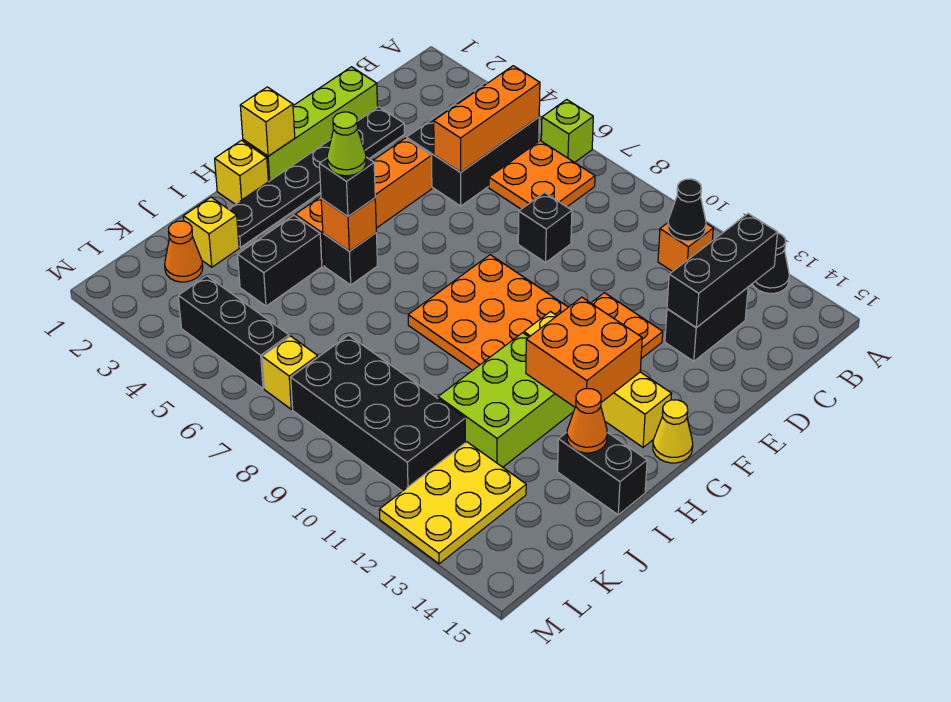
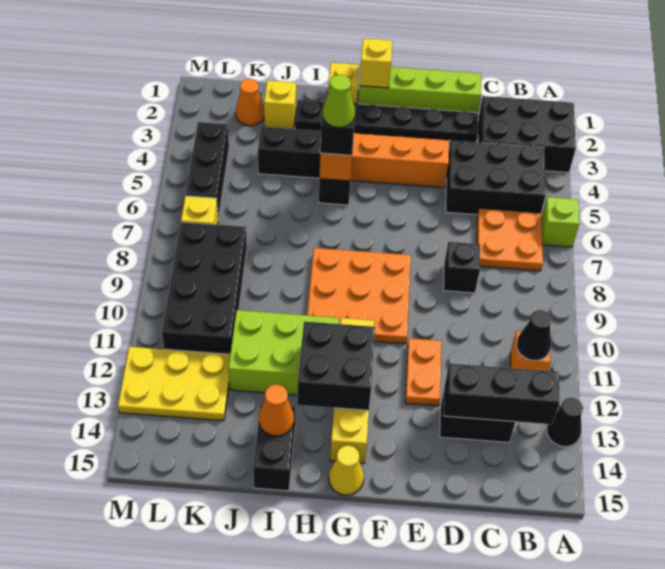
none -> black brick A2:C3 level 1
orange brick B5:D5 level 2 -> none
orange brick G12:H13 level 2 -> black brick G12:H13 level 2

